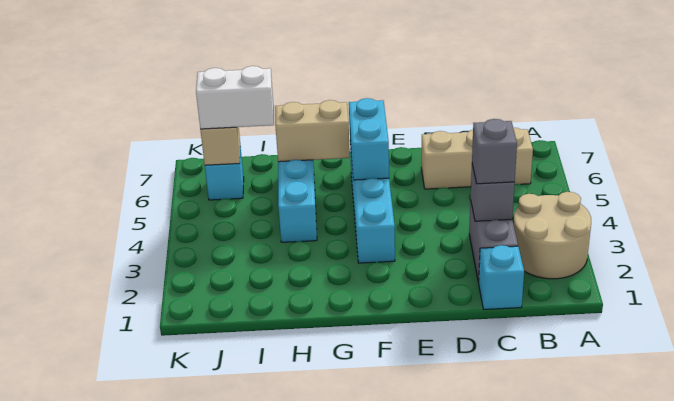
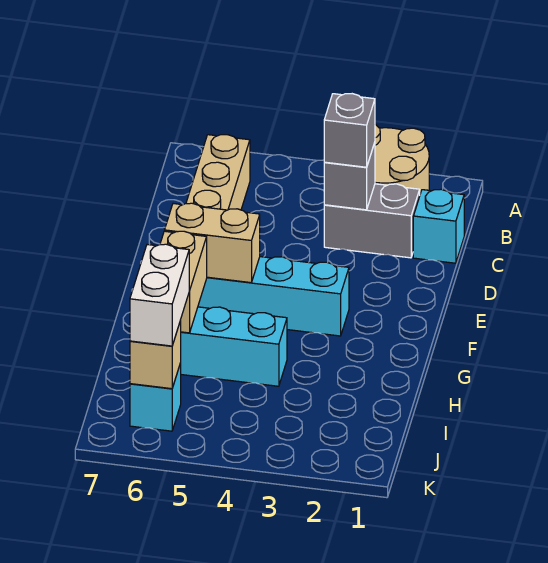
cyan brick F5:F6 level 2 -> tan brick F5:F6 level 2

